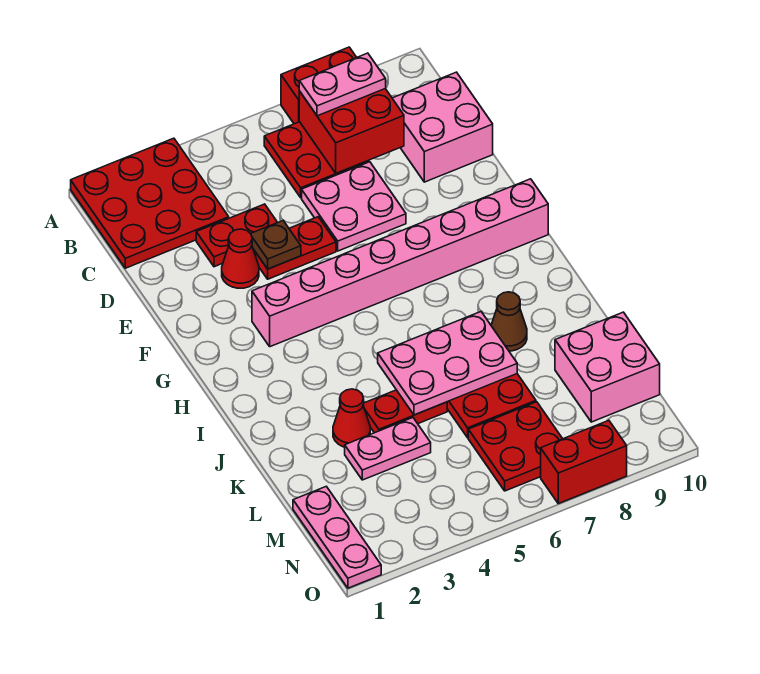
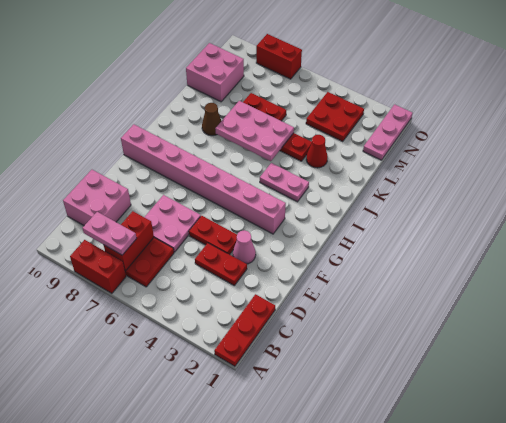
red plate A1:C3 level 1 -> red plate A1:C1 level 1
red brick B7:C8 level 2 -> red brick B7:C7 level 2
red cone E3 level 1 -> pink cone E3 level 1
brown plate E4 level 2 -> none
pink plate L3:L4 level 1 -> pink plate I3:I4 level 1
red plate M6:N7 level 1 -> red plate M3:N4 level 1

